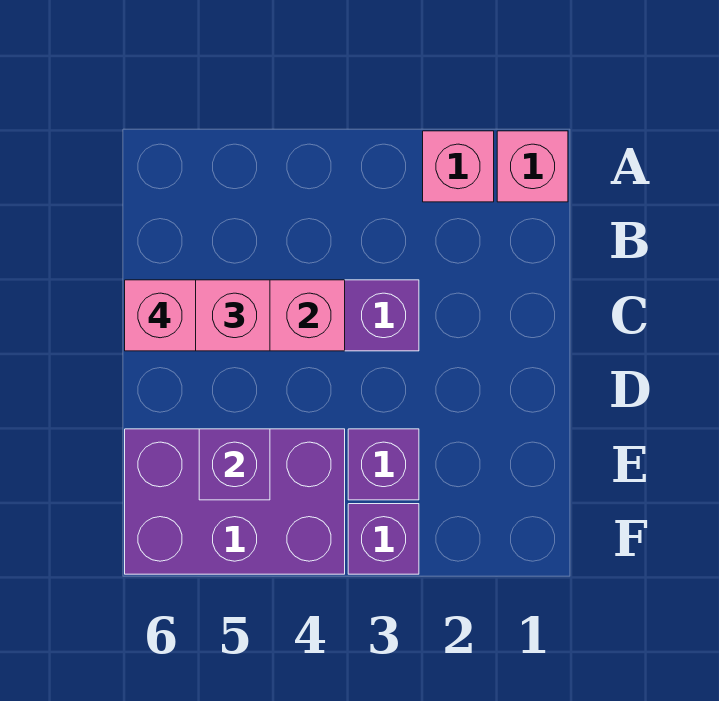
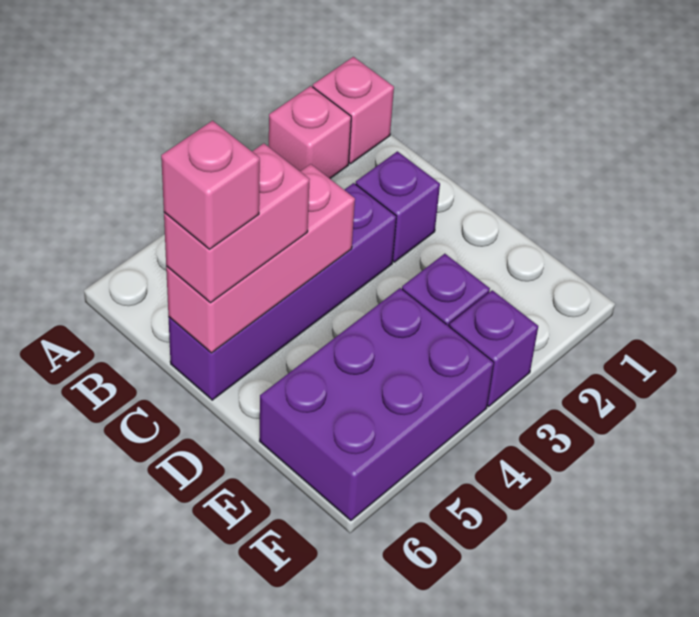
purple brick E5 level 2 -> purple brick C2 level 1

